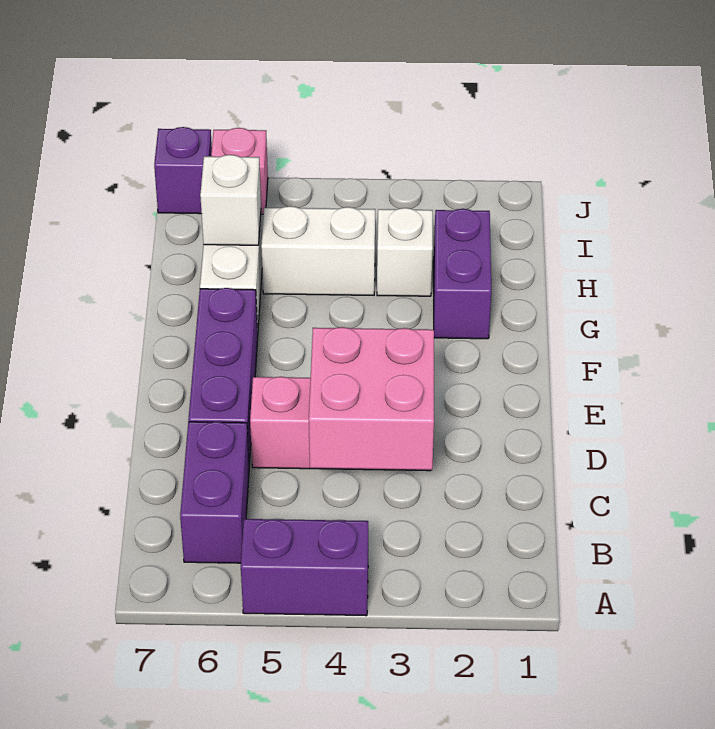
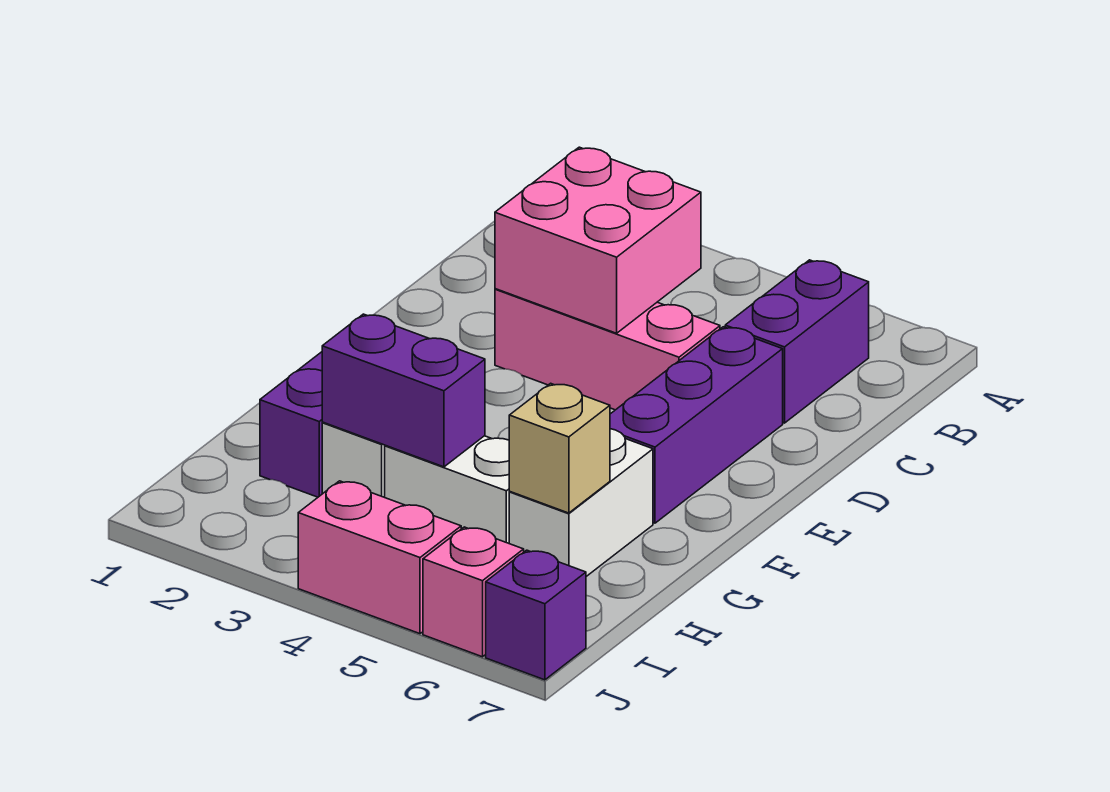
purple brick A4:A5 level 1 -> purple brick H3:H4 level 2
white brick H6 level 2 -> tan brick H6 level 2
none -> pink brick J4:J5 level 1

